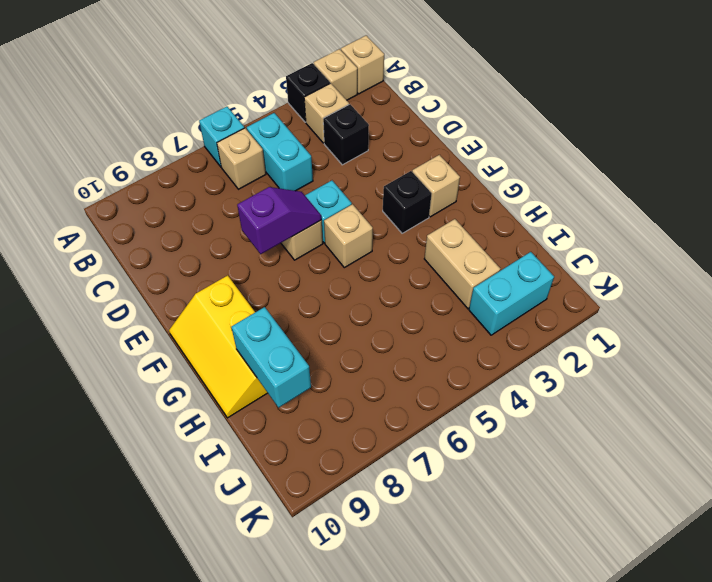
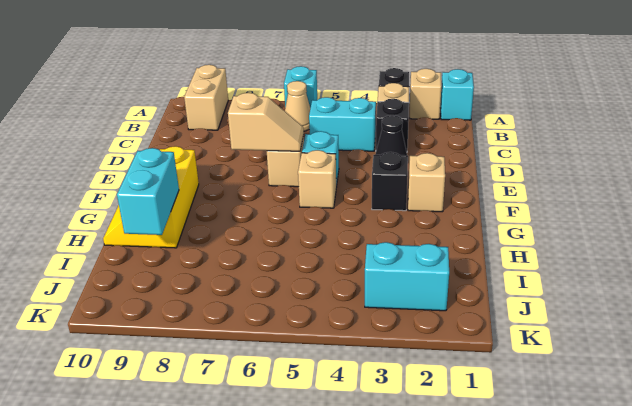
tan brick A1 level 1 -> cyan brick A1 level 1
cyan brick B5:C5 level 1 -> cyan brick C4:C5 level 1
tan brick B6 level 1 -> tan cone B6 level 1
none -> black cone D3 level 1
purple slope E6:E7 level 2 top 7 -> tan slope E6:E7 level 2 top 7
tan brick H3:I3 level 1 -> tan brick A9:B9 level 1

